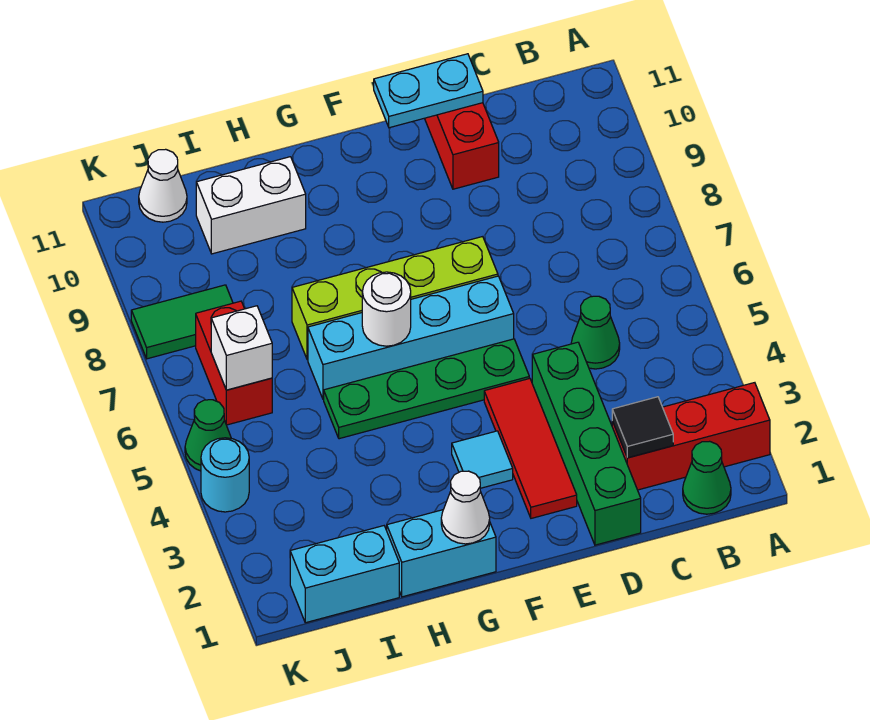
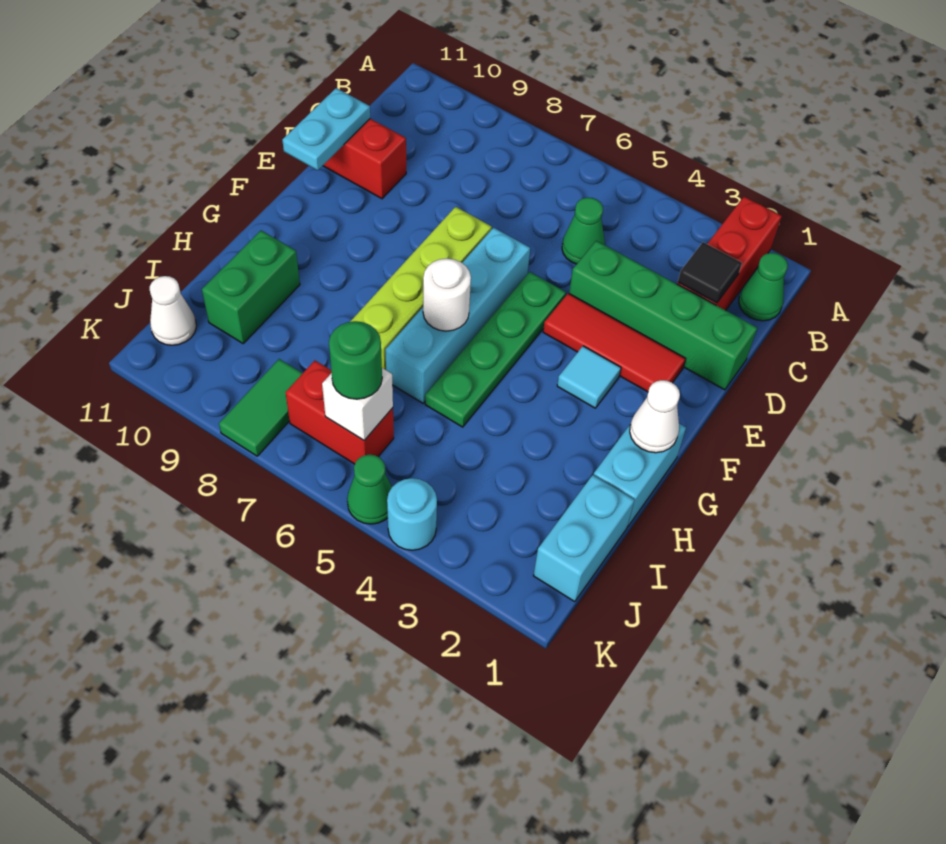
white brick H10:I10 level 1 -> green brick H10:I10 level 1
none -> green round brick J6 level 3

